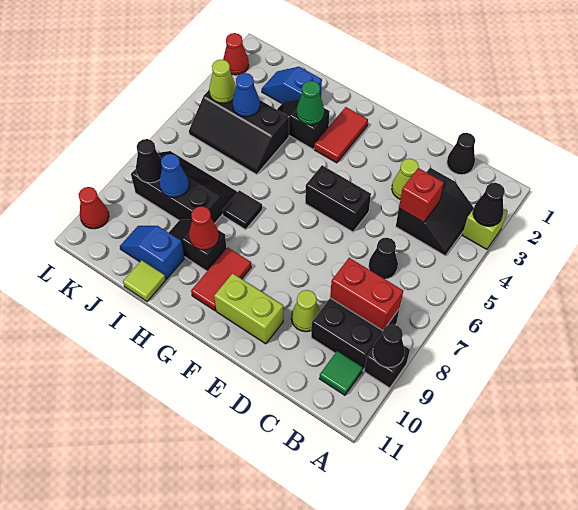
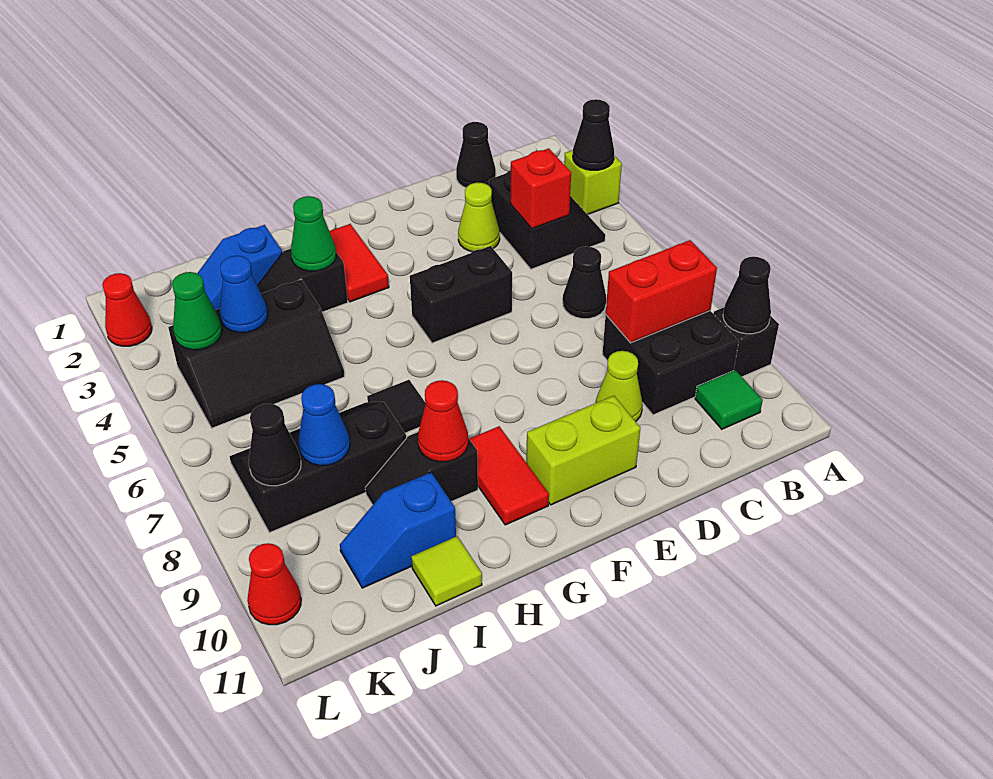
lime cone K4 level 2 -> green cone K4 level 2

